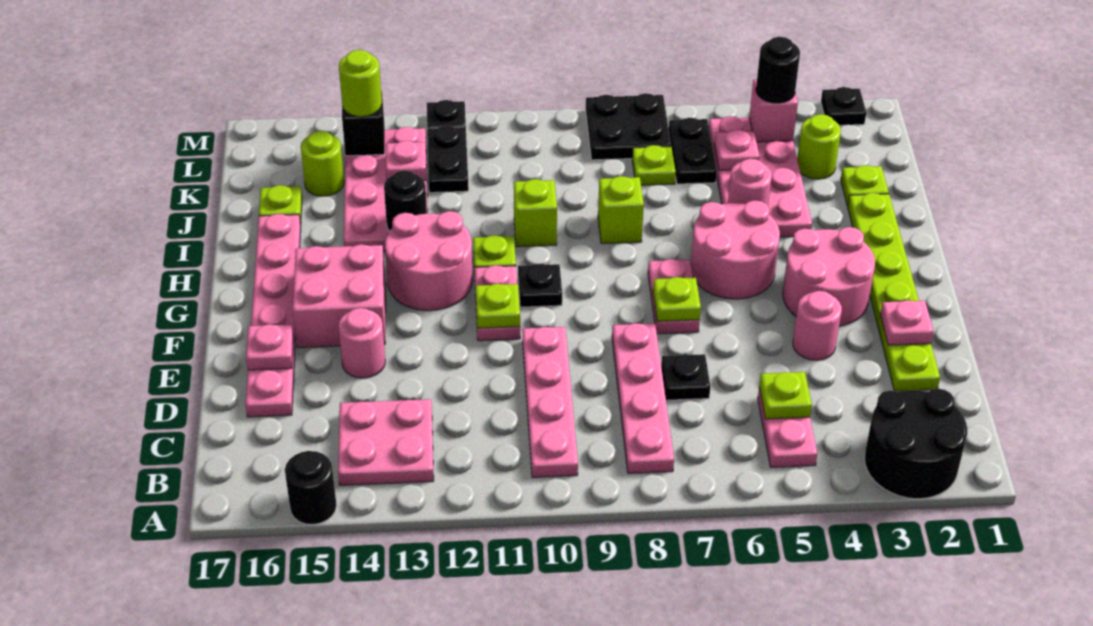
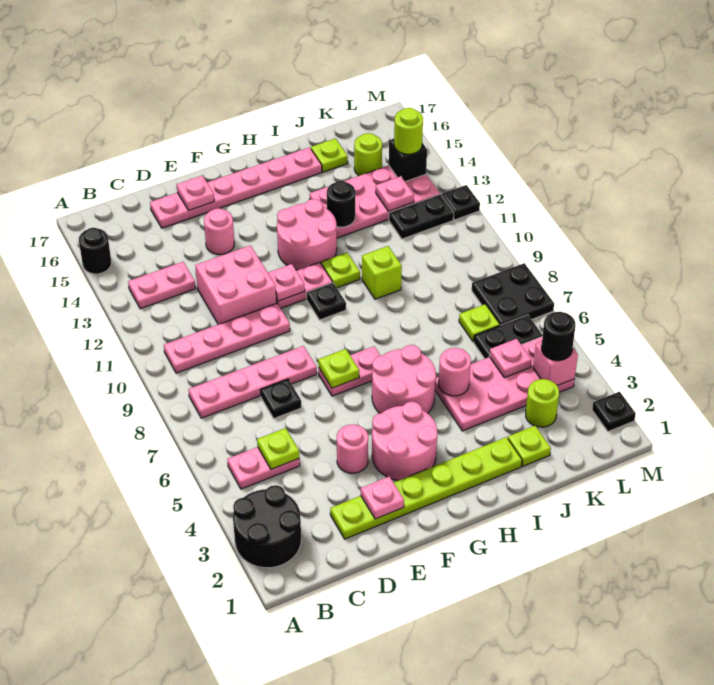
pink plate B13:C14 level 1 -> pink plate B13:C13 level 1
lime plate F11 level 2 -> pink plate F11 level 2
pink brick F14:G15 level 1 -> pink brick D11:E12 level 1
lime brick I8 level 1 -> none

